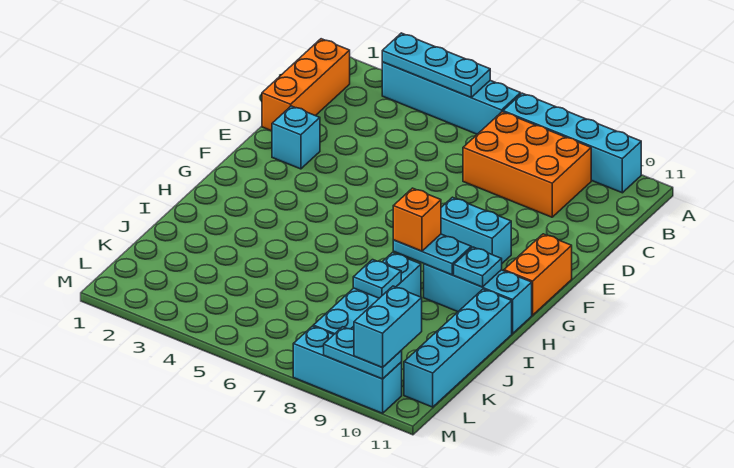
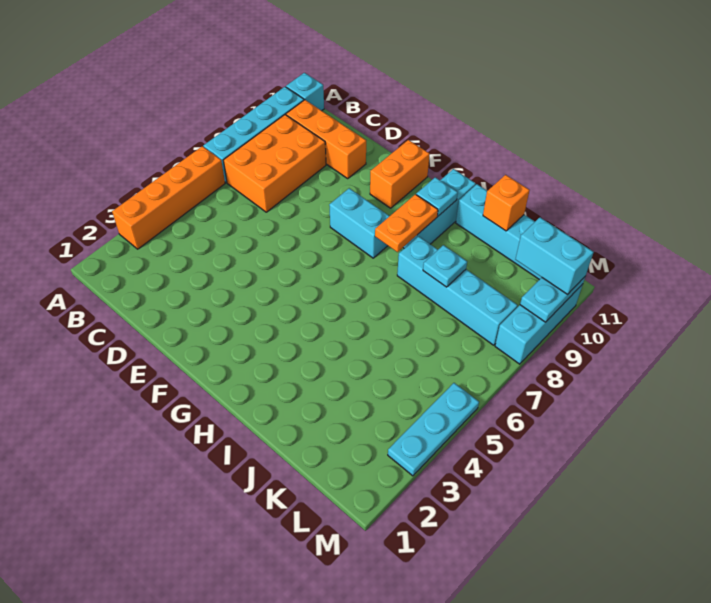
cyan brick A3:A6 level 1 -> orange brick A3:A6 level 1
cyan plate A3:A5 level 2 -> cyan plate M3:M5 level 1
orange brick B1:D1 level 1 -> orange brick B10:D10 level 1
cyan brick E2 level 1 -> cyan brick A11 level 1
cyan brick F8:F9 level 1 -> cyan brick F8:G8 level 1
orange brick F11:G11 level 1 -> orange brick F10:F11 level 1
cyan plate H8:H9 level 2 -> orange plate H8:H9 level 2
orange brick H8 level 3 -> orange brick J11 level 2

